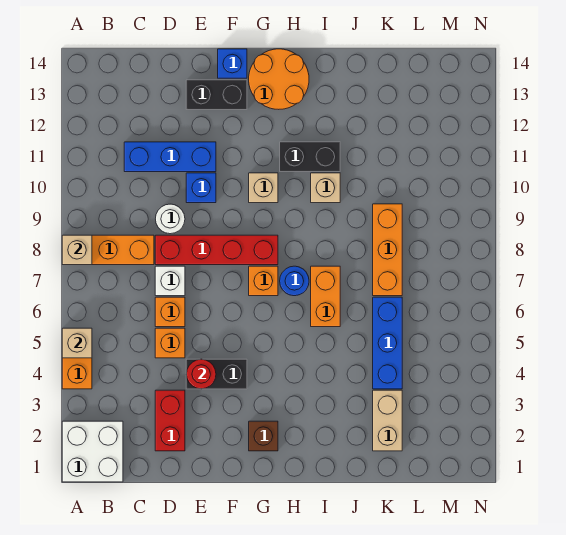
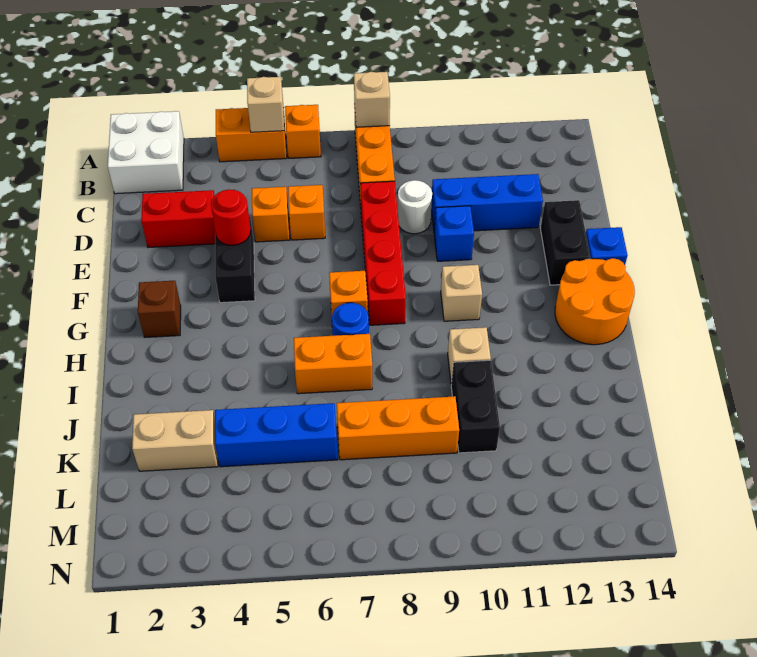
none -> orange brick A6 level 1
blue brick C11:E11 level 1 -> blue brick D10:D12 level 1
white brick D7 level 1 -> none
black brick H11:I11 level 1 -> black brick J10:K10 level 1

